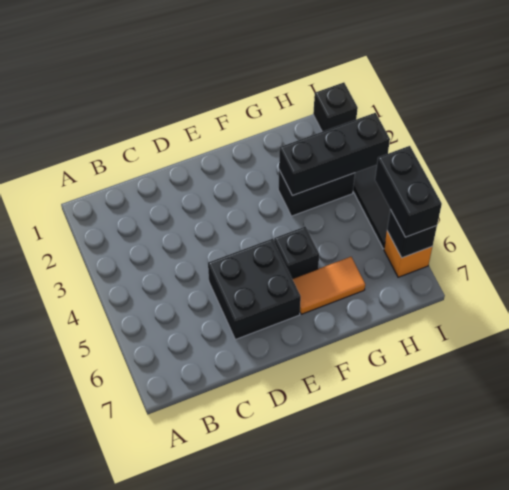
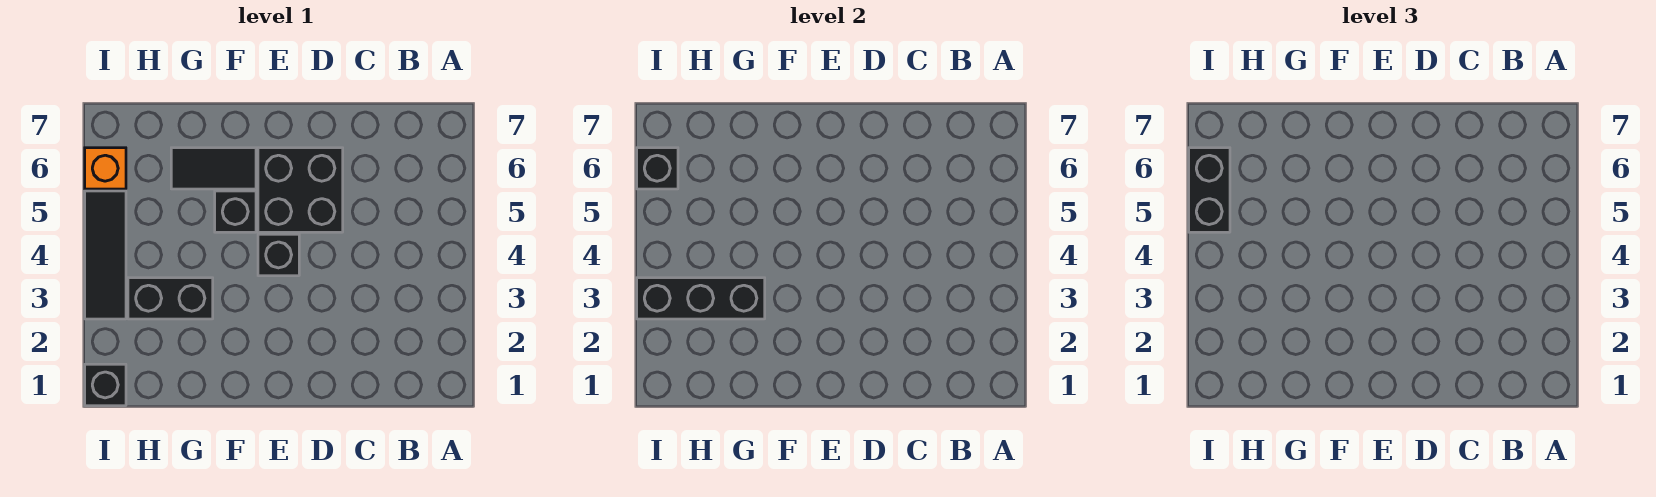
none -> black brick E4 level 1
orange tile F6:G6 level 1 -> black tile F6:G6 level 1

